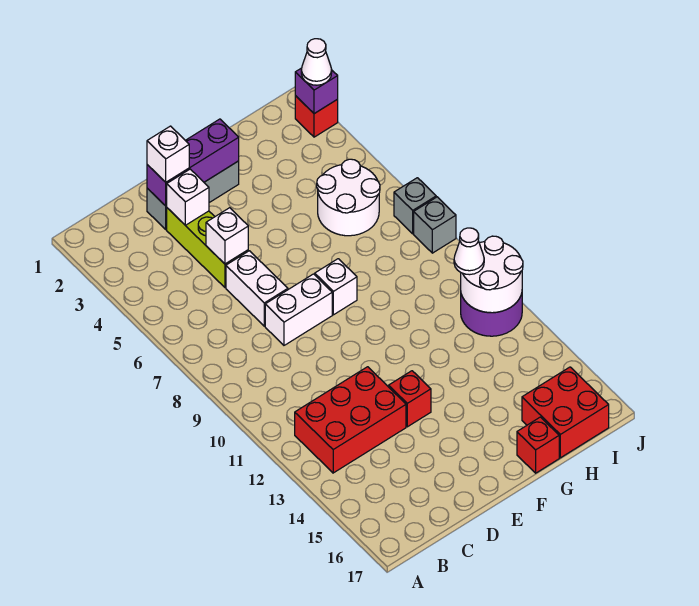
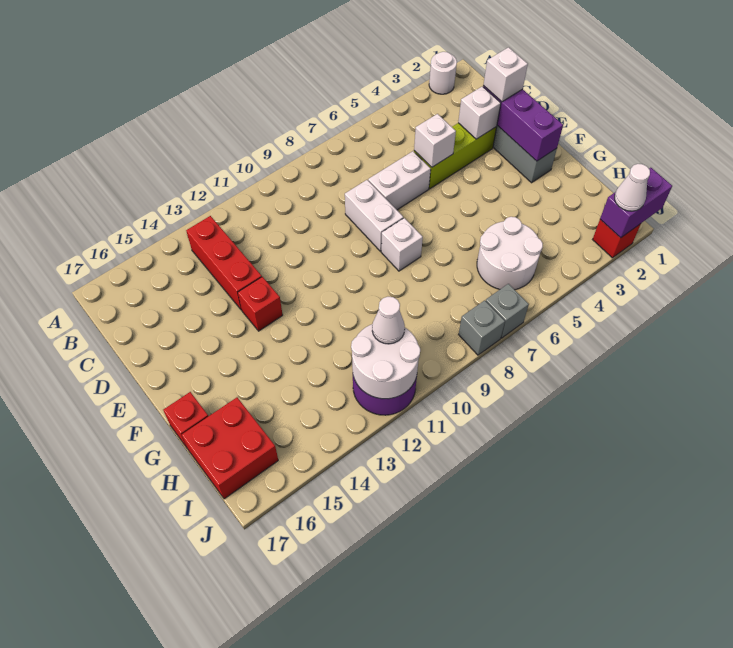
none -> white round brick A2 level 1
red brick B12:D13 level 1 -> red brick B13:D13 level 1
purple brick J2 level 2 -> purple brick J1:J2 level 2

